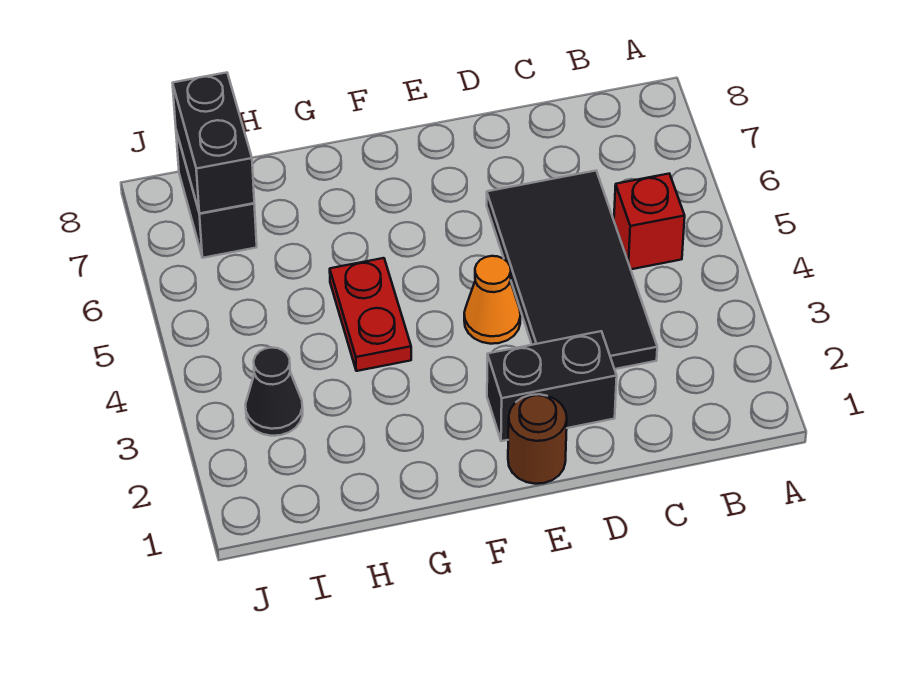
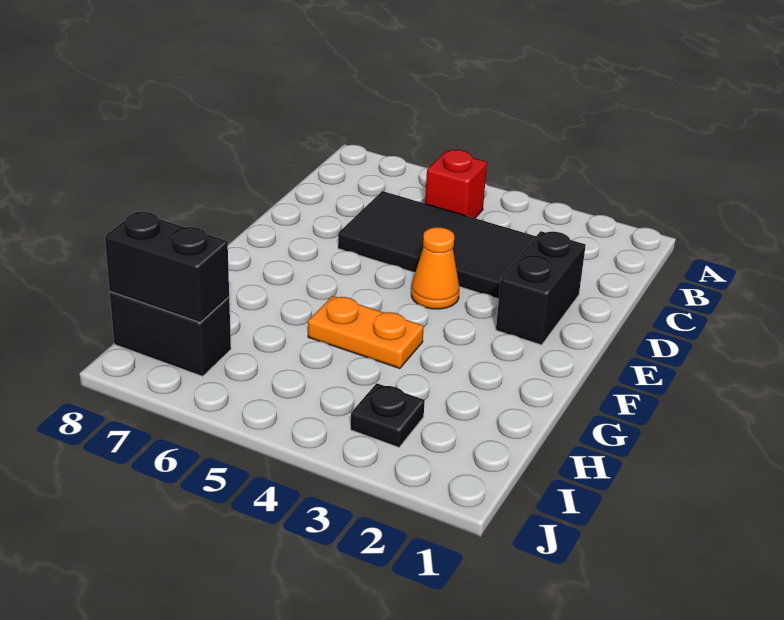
brown round brick E1 level 1 -> none
red plate G4:G5 level 1 -> orange plate G4:G5 level 1
black cone I3 level 1 -> black plate I3 level 1

